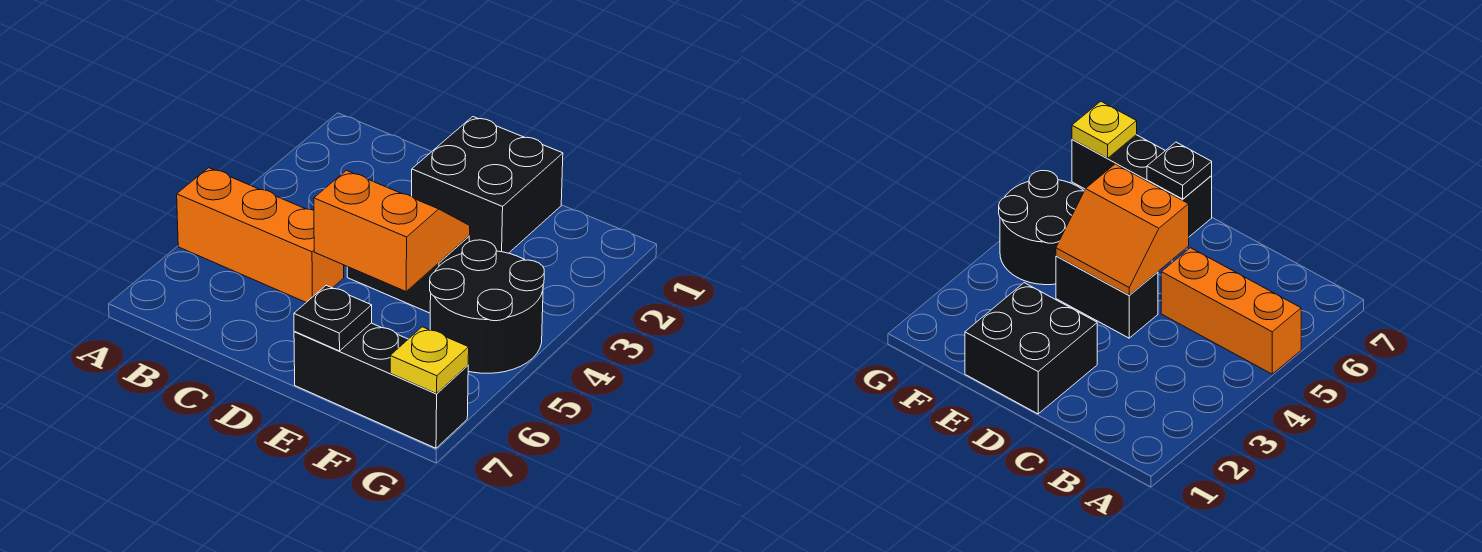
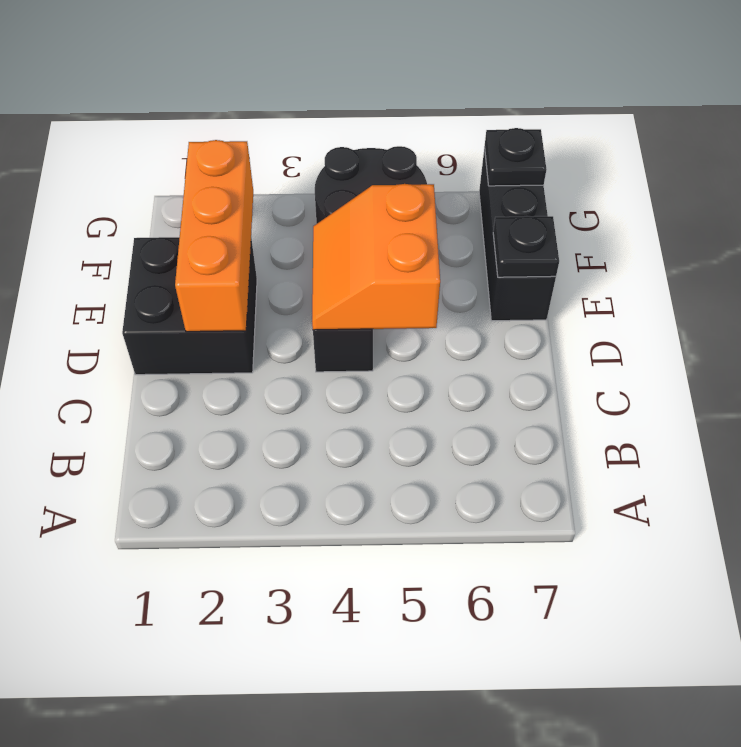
orange brick A5:C5 level 1 -> orange brick D2:F2 level 2
yellow plate G7 level 2 -> black plate G7 level 2

